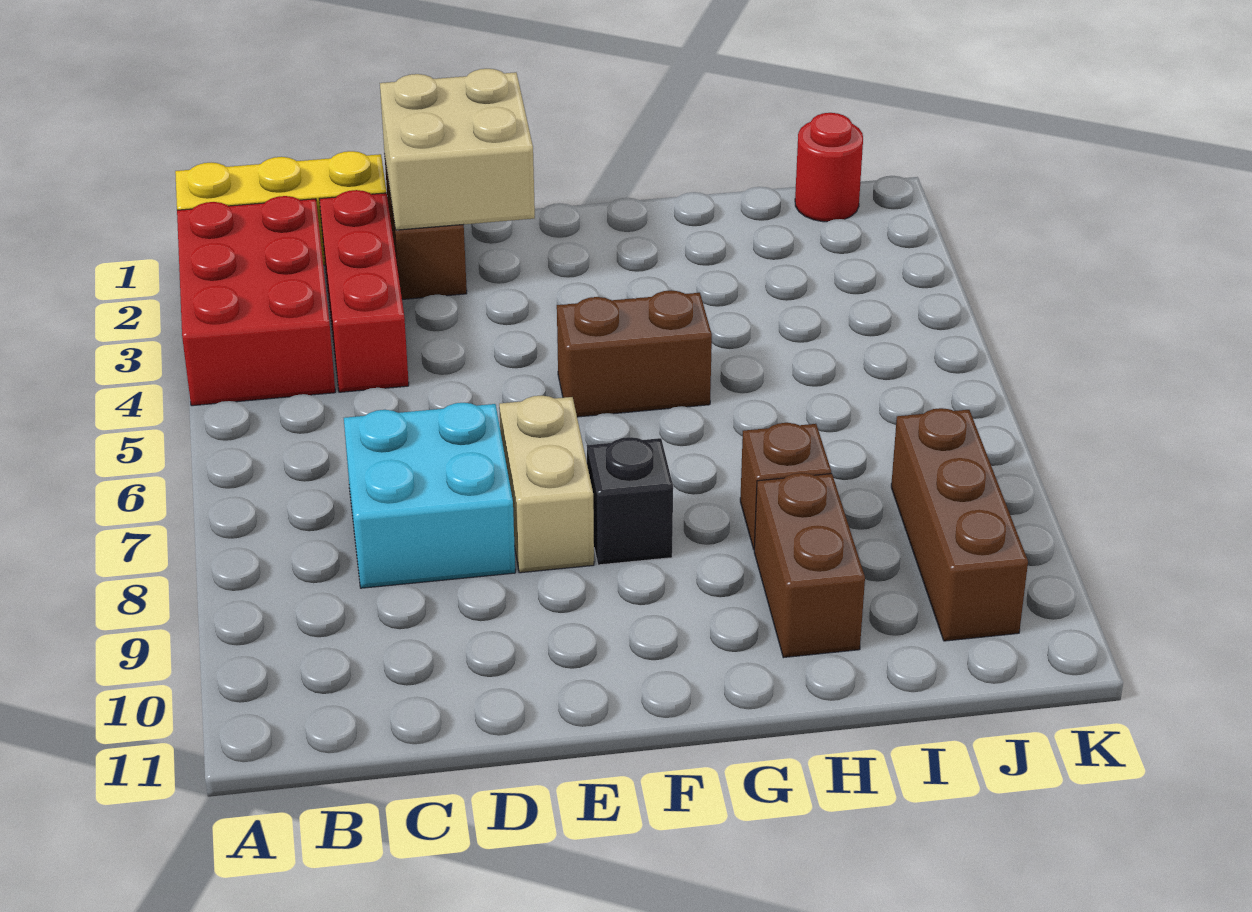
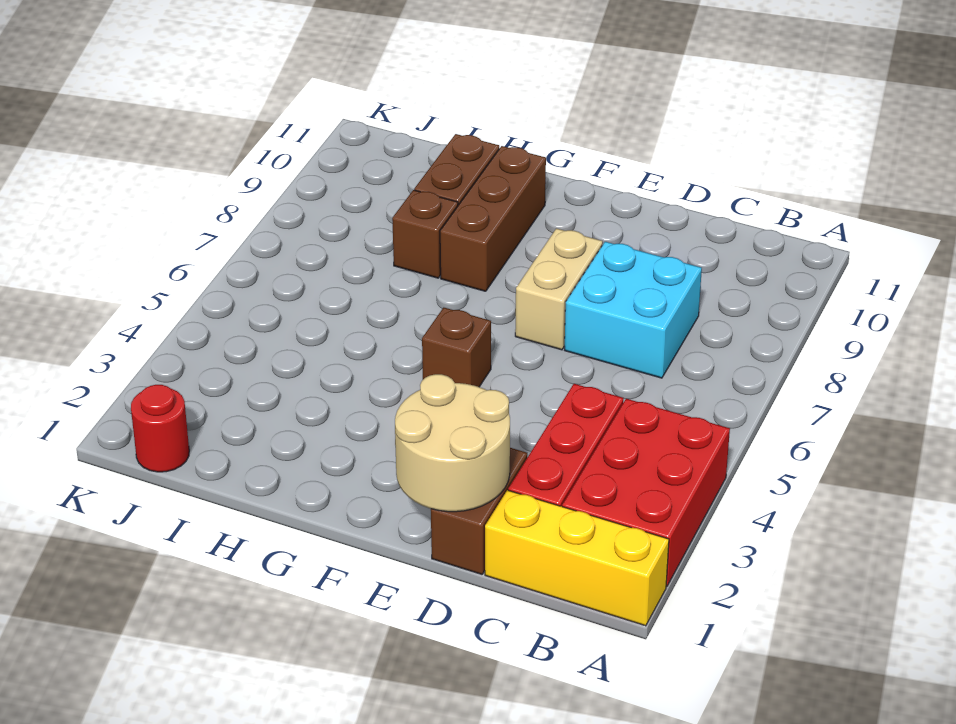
tan brick D1:E2 level 2 -> tan round brick D1:E2 level 2
brown brick F5:G5 level 1 -> brown brick F5 level 1
black brick F8 level 1 -> none
brown brick J8:J10 level 1 -> brown brick G8:G10 level 1

